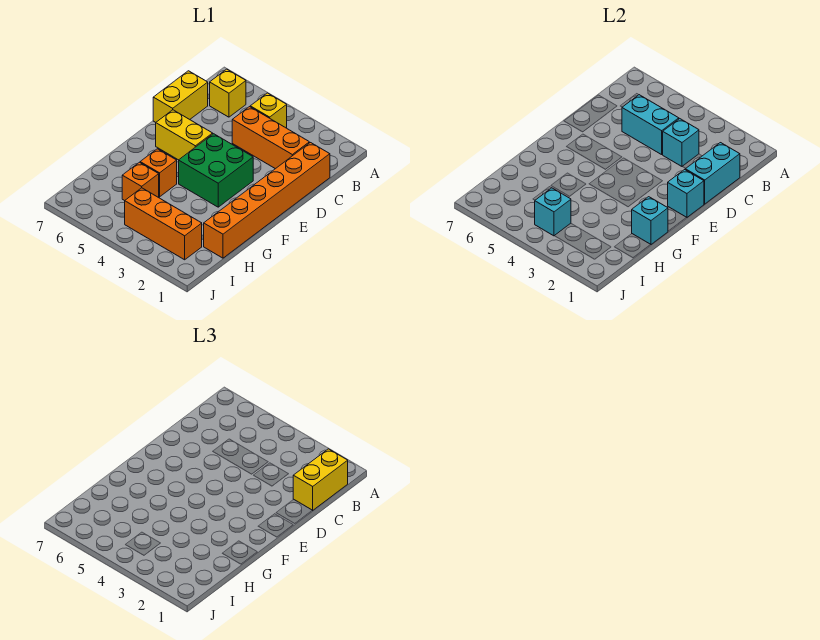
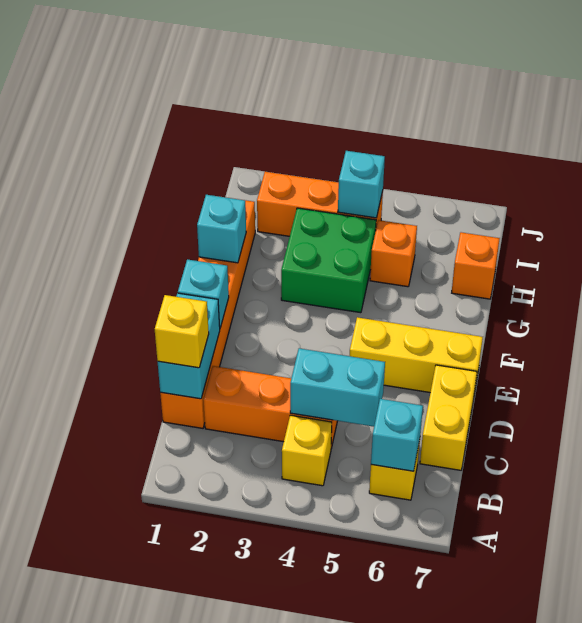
yellow brick B1:C1 level 3 -> yellow brick C1 level 3
cyan brick C3 level 2 -> cyan brick B6 level 2
green brick E3:F4 level 1 -> green brick G3:H4 level 1
yellow brick E5:E6 level 1 -> yellow brick E5:E7 level 1
orange brick G5 level 1 -> orange brick H7 level 1

